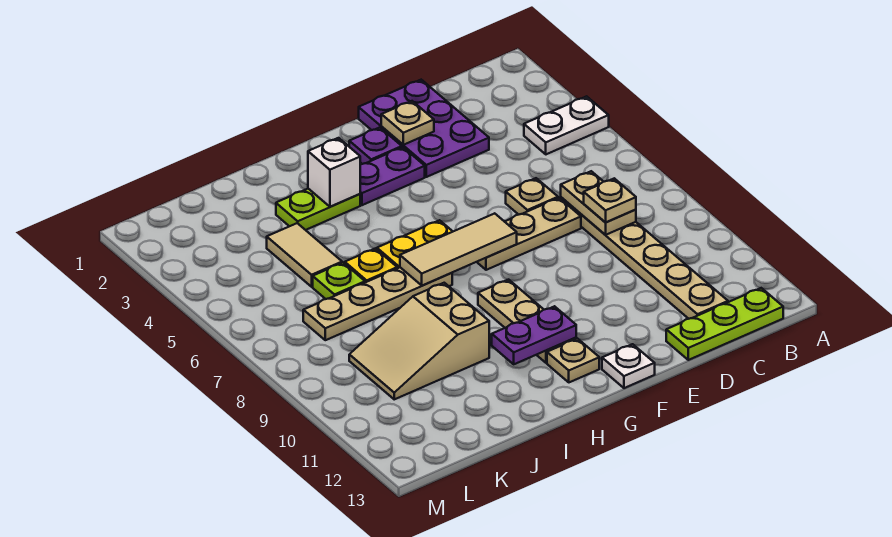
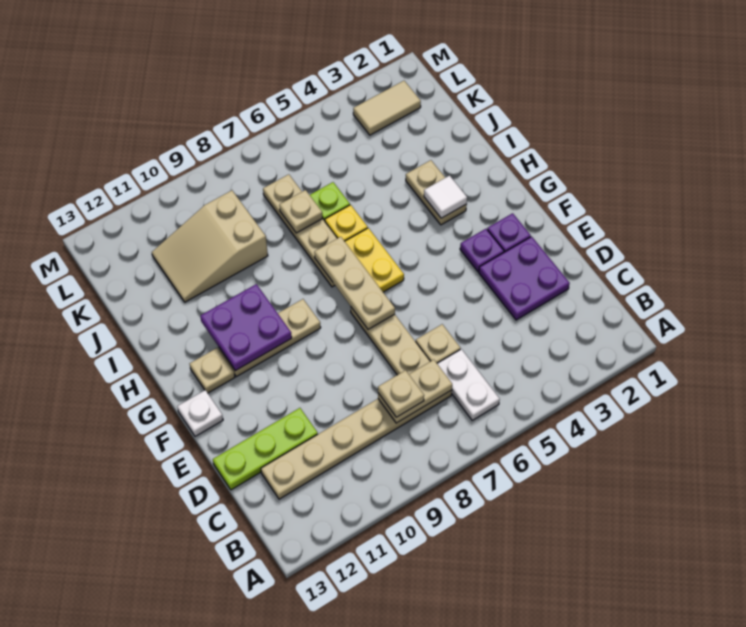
white plate A4:B4 level 1 -> white plate B6:C6 level 1
lime plate B13:D13 level 1 -> lime plate D11:D13 level 1
purple plate D1:E3 level 1 -> purple plate D2:E3 level 1
tan plate E2 level 2 -> tan plate J7 level 2
purple plate F3:G3 level 1 -> purple plate F3 level 1
tan tile F7:H7 level 2 -> tan plate F7:H7 level 2
purple plate G11:H11 level 2 -> purple plate G10:H11 level 2
lime plate H3:I3 level 1 -> tan plate H3:I3 level 1
white brick H3 level 2 -> white tile H3 level 2
tan slope I9:K10 level 1 top I -> tan slope J9:K11 level 1 top 9
tan tile J4:J5 level 1 -> tan tile L2:L3 level 1

